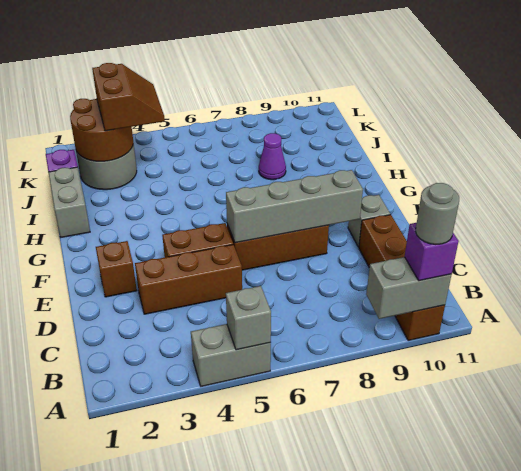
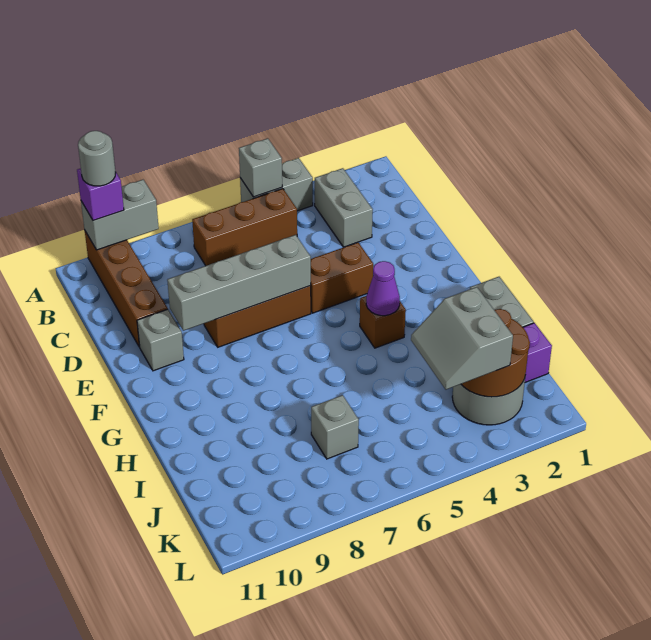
none -> grey brick B3:C3 level 1
brown brick D3:D5 level 1 -> brown brick B5:B7 level 1
brown brick E2 level 1 -> brown brick G4 level 1
purple cone I8 level 1 -> purple cone G4 level 2
brown slope J3:K4 level 3 top 3 -> grey slope J3:K4 level 3 top 3
none -> grey brick J7 level 1

